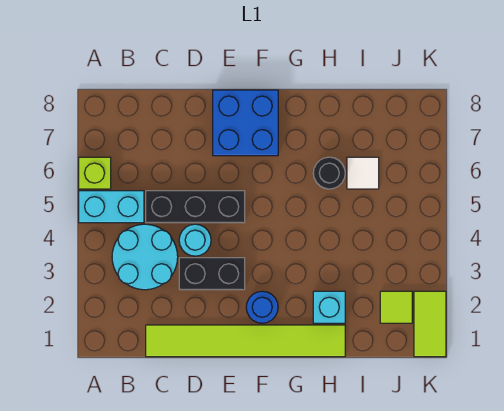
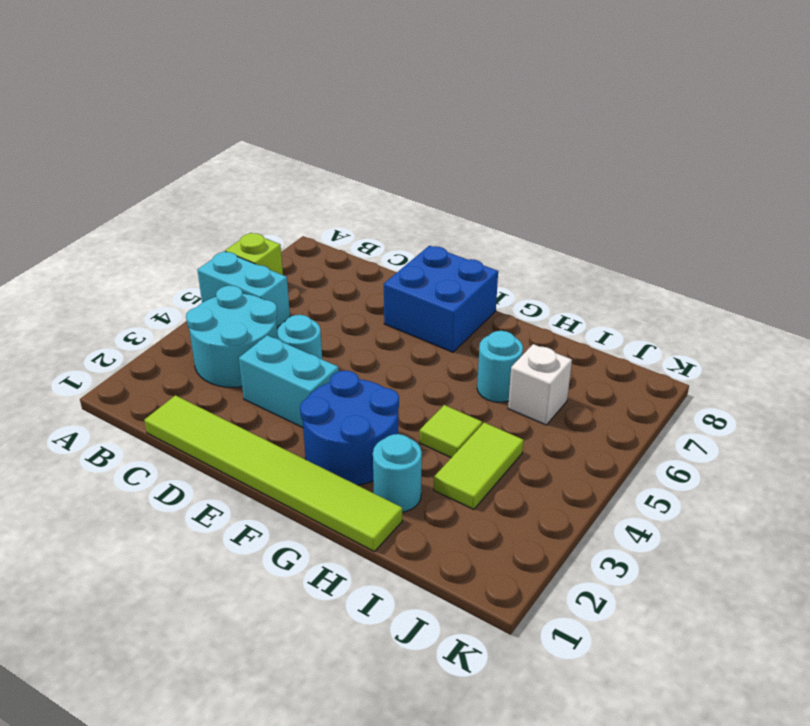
black brick C5:E5 level 1 -> none
black brick D3:E3 level 1 -> cyan brick D3:E3 level 1
blue round brick F2 level 1 -> blue round brick F2:G3 level 1
cyan brick H2 level 1 -> cyan round brick H2 level 1
black round brick H6 level 1 -> cyan round brick H6 level 1
white tile I6 level 1 -> white brick I6 level 1
lime tile J2 level 1 -> lime tile H4 level 1
lime tile K1:K2 level 1 -> lime tile I3:I4 level 1

